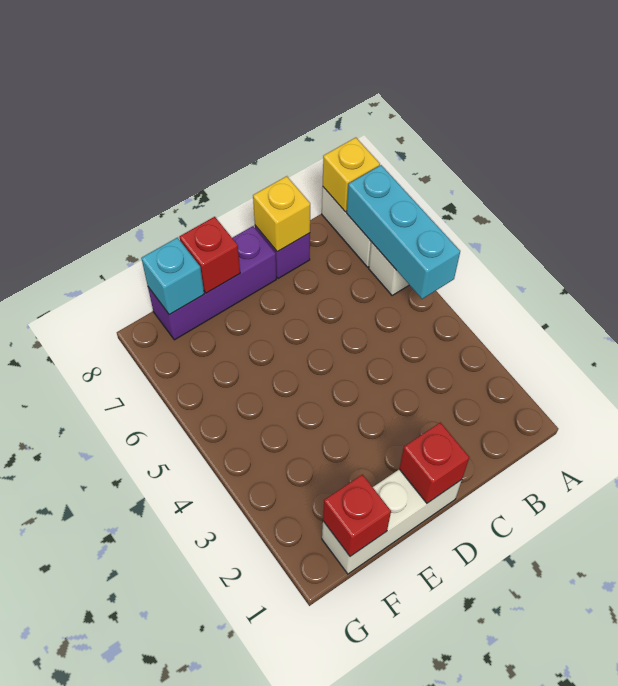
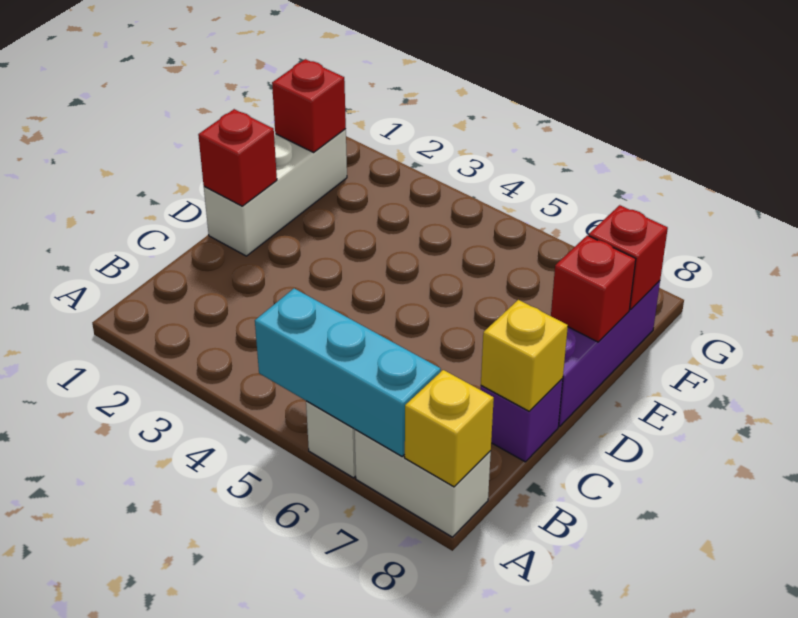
cyan brick F8 level 2 -> red brick F8 level 2

